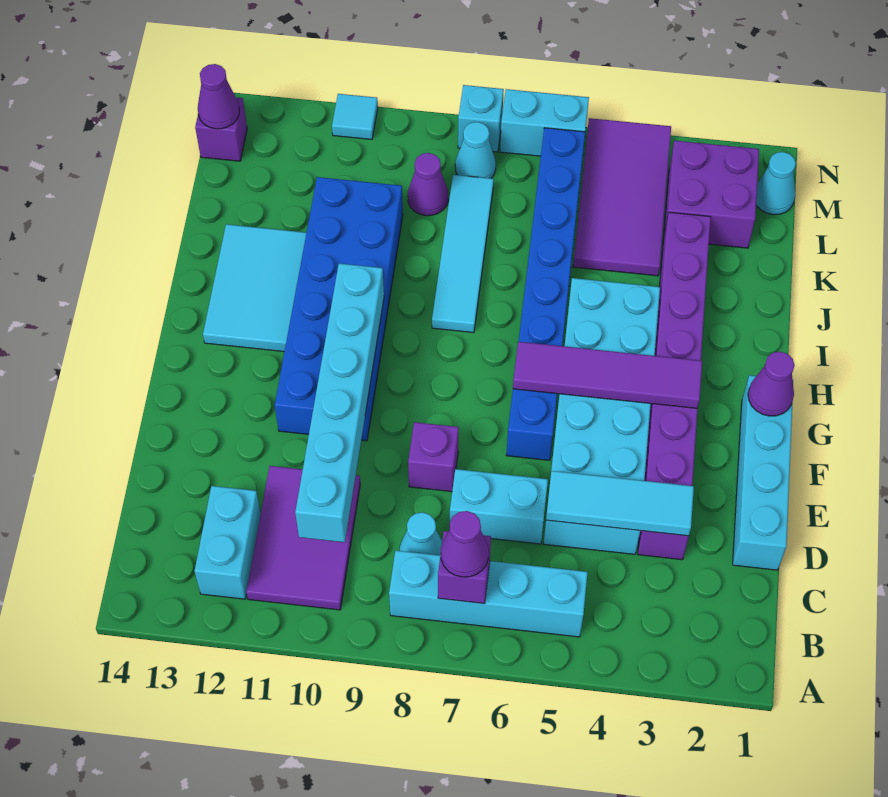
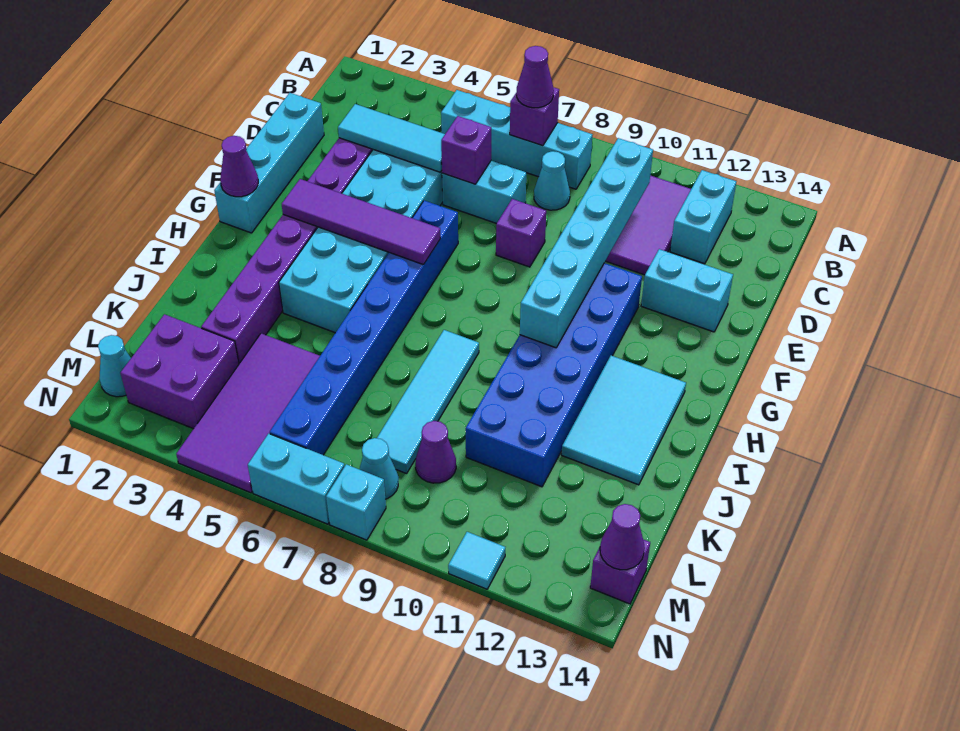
none -> purple brick D6 level 2
none -> cyan brick E12:E13 level 1

